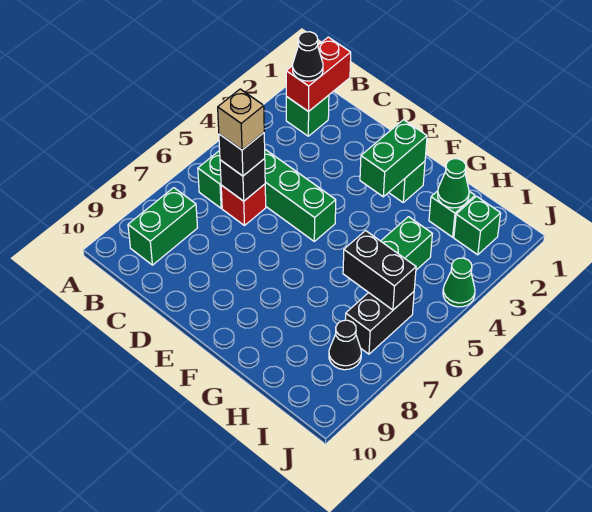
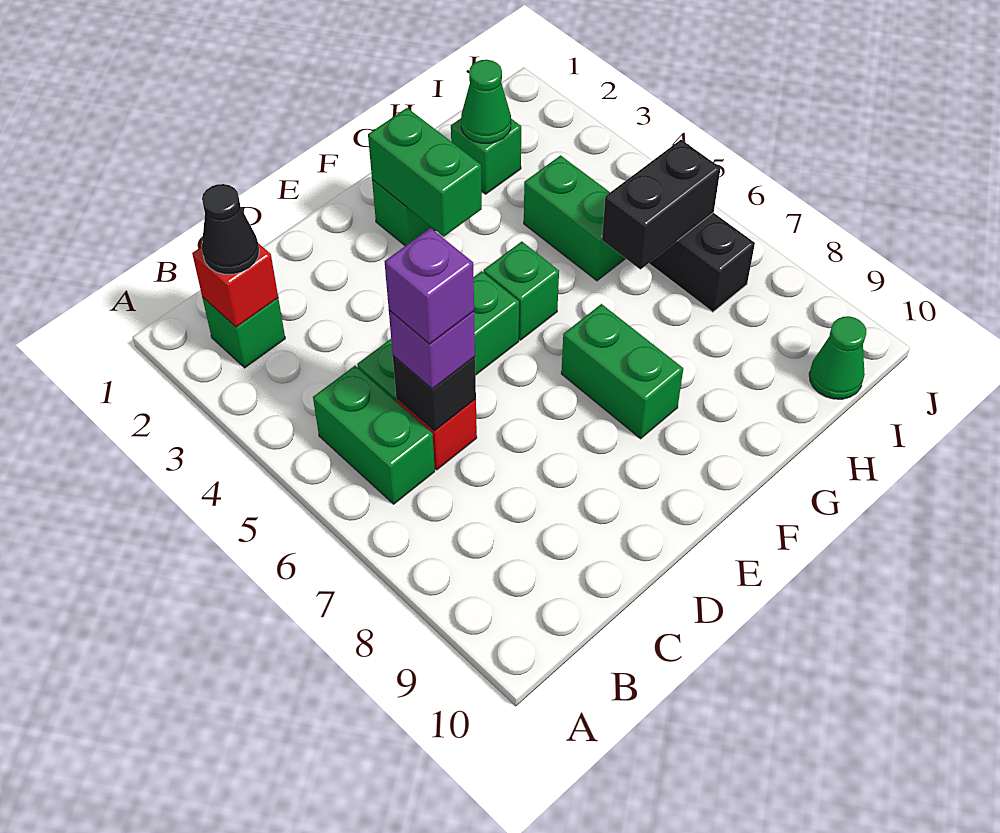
red brick B1:B2 level 2 -> red brick B2 level 2
green brick B8:B9 level 1 -> green brick F7:F8 level 1
black brick C6 level 3 -> purple brick C6 level 3
tan brick C6 level 4 -> purple brick C6 level 4
green brick I2 level 1 -> green brick F5 level 1
black cone I8 level 1 -> none
green cone J4 level 1 -> green cone I10 level 1

